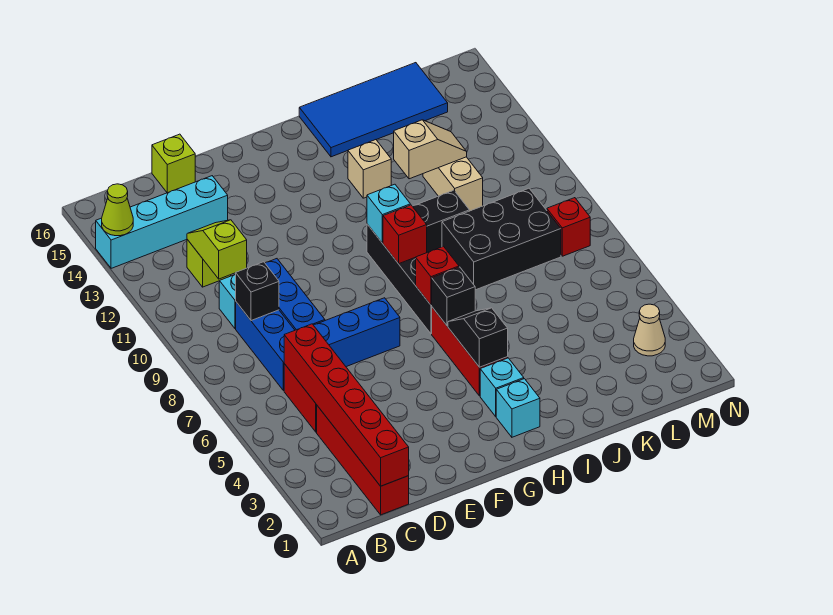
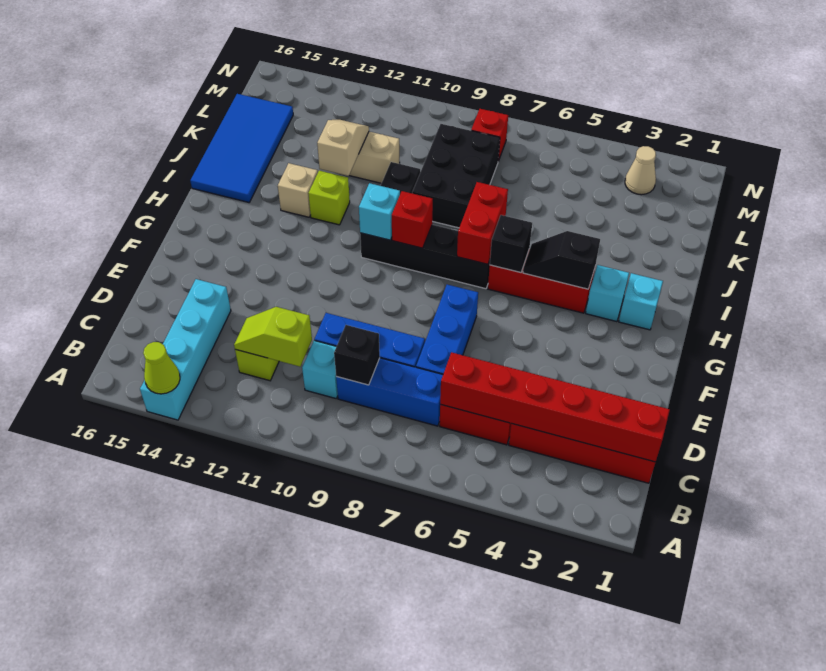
lime brick D16 level 1 -> lime brick I12 level 1
red brick H7 level 2 -> red brick H7:I7 level 2

